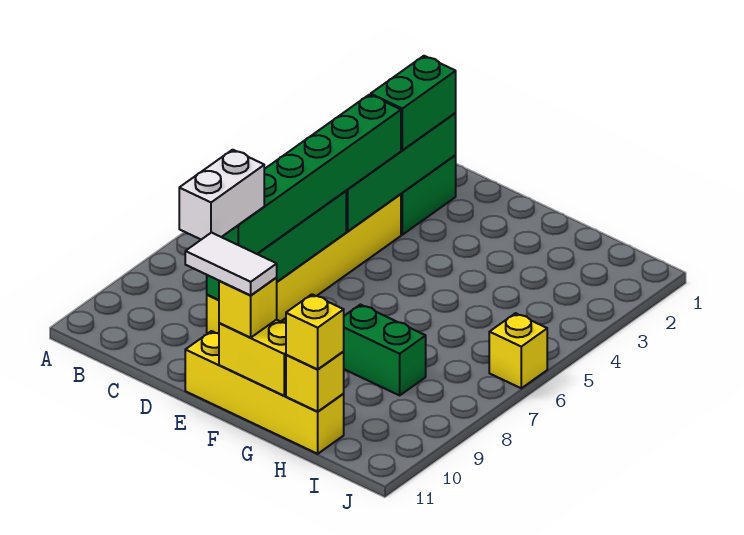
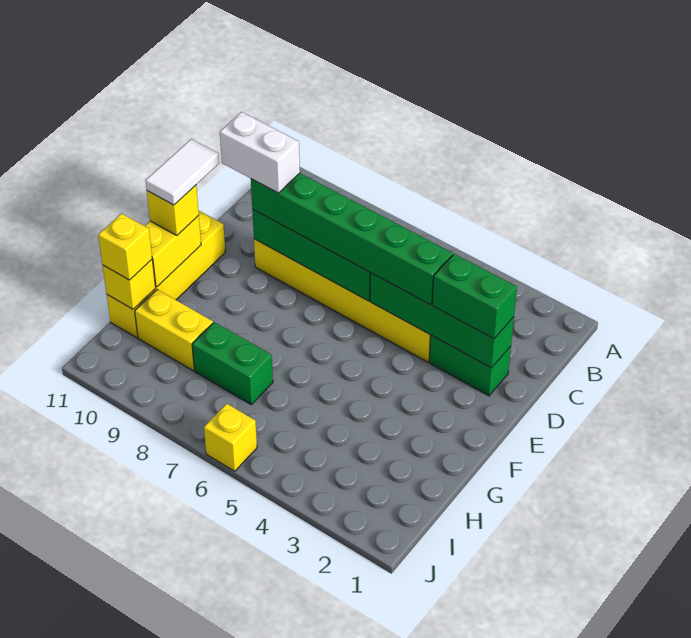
green brick G8:H8 level 1 -> green brick H7:H8 level 1
none -> yellow brick H9:H10 level 1

